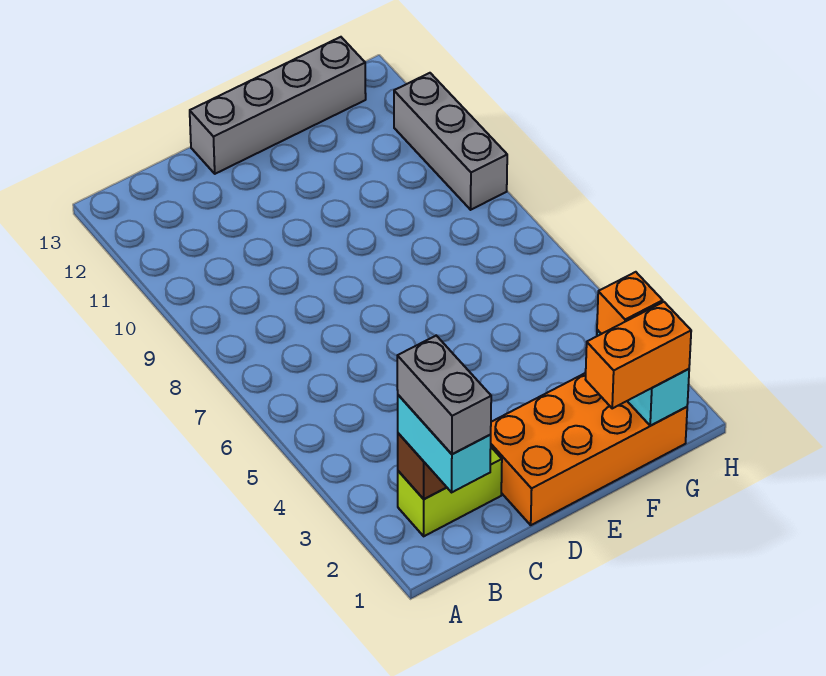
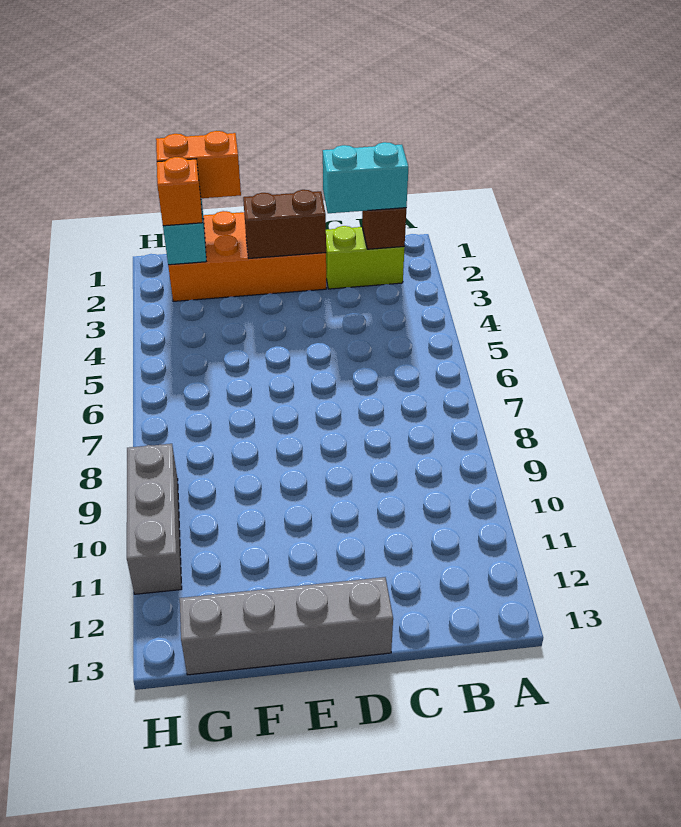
cyan brick B1:B2 level 3 -> cyan brick B2:C2 level 3
grey brick B1:B2 level 4 -> none
none -> brown brick D2:E2 level 2

